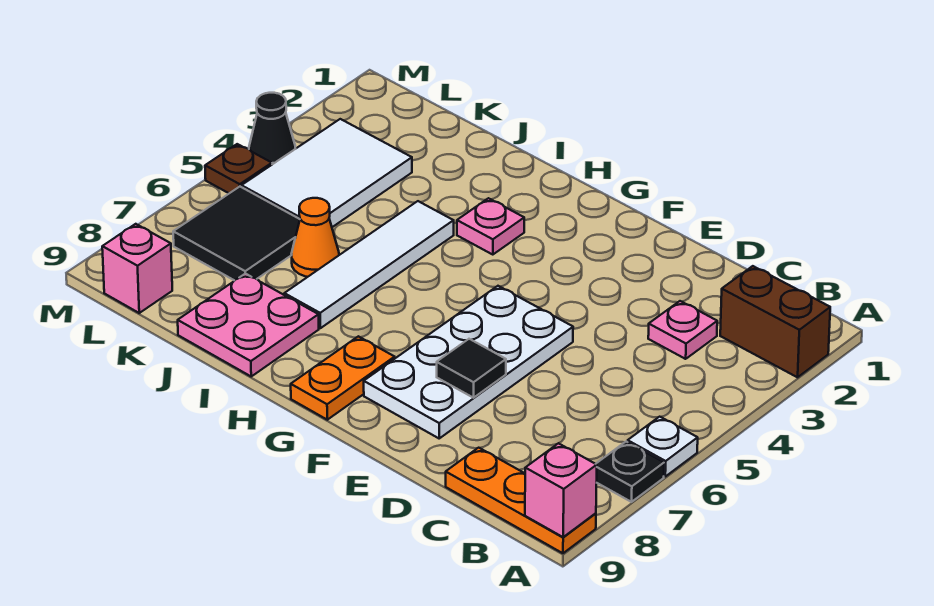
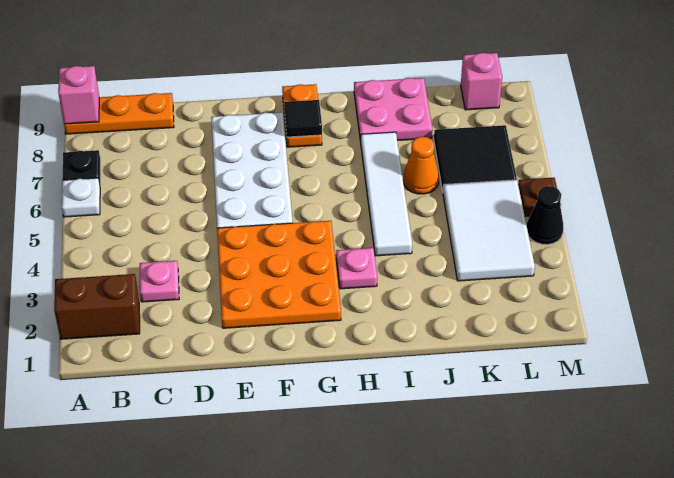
none -> orange plate E2:G4 level 1
black tile E7 level 2 -> black tile G8 level 2

